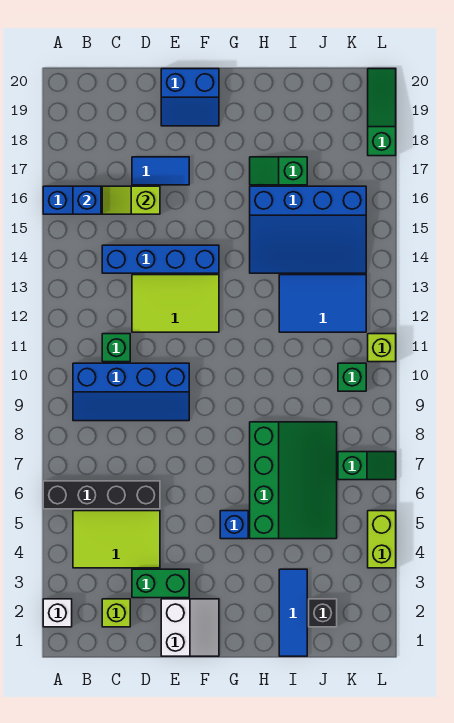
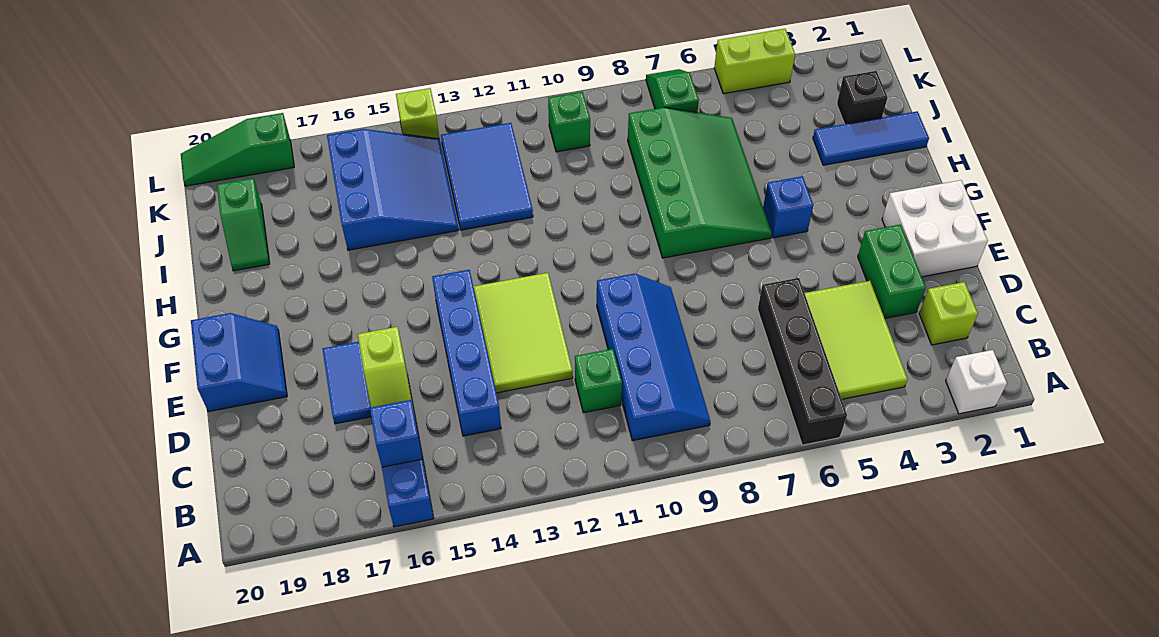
white slope E1:F2 level 1 top E -> white brick E1:F2 level 1
green slope H5:J8 level 1 top H -> green slope G6:J8 level 1 top 8
blue slope H14:K16 level 1 top 16 -> blue slope I14:K16 level 1 top 16
green slope H17:I17 level 1 top I -> green slope I19:J19 level 1 top J
lime brick L11 level 1 -> lime brick L14 level 1

